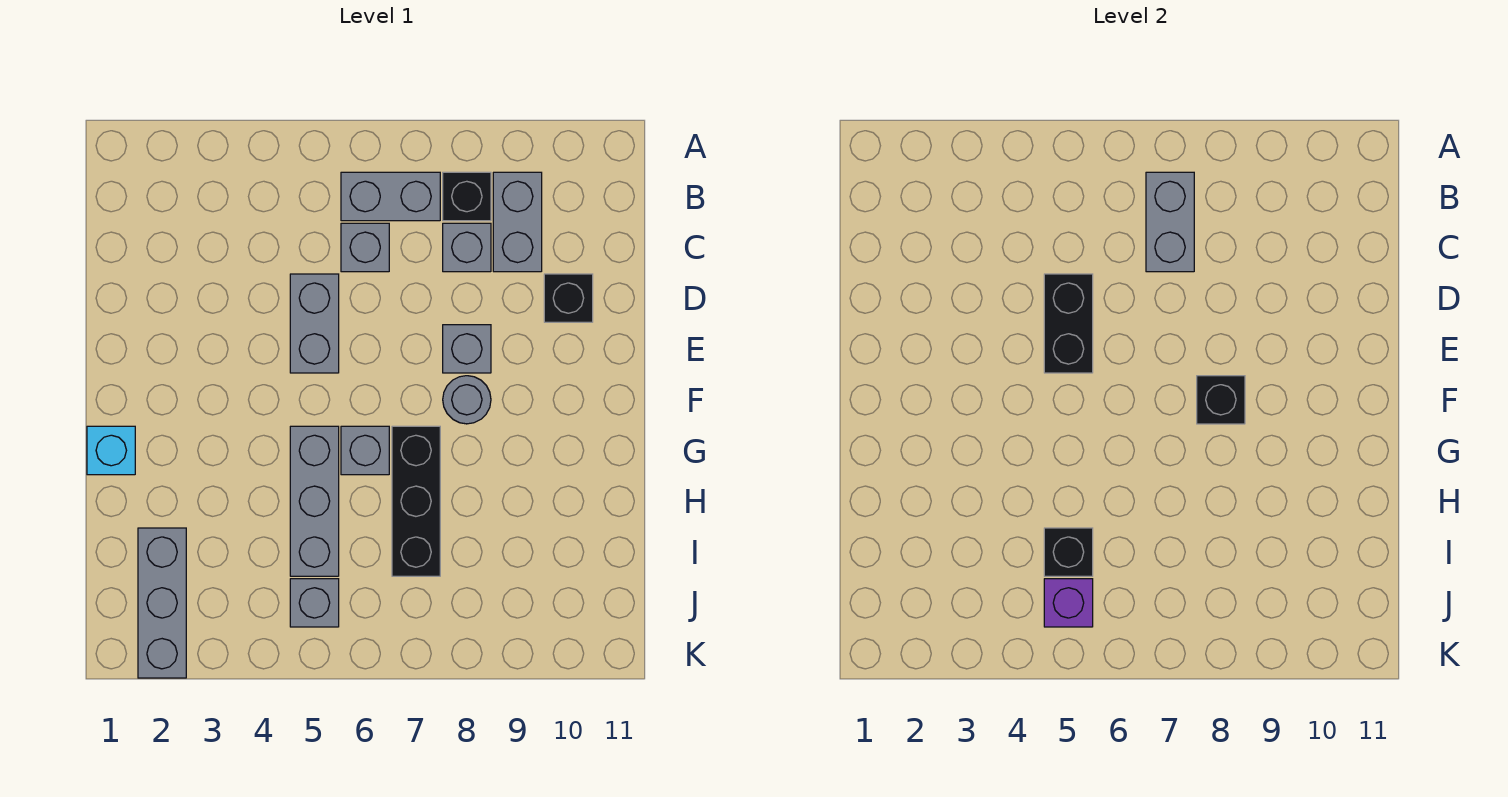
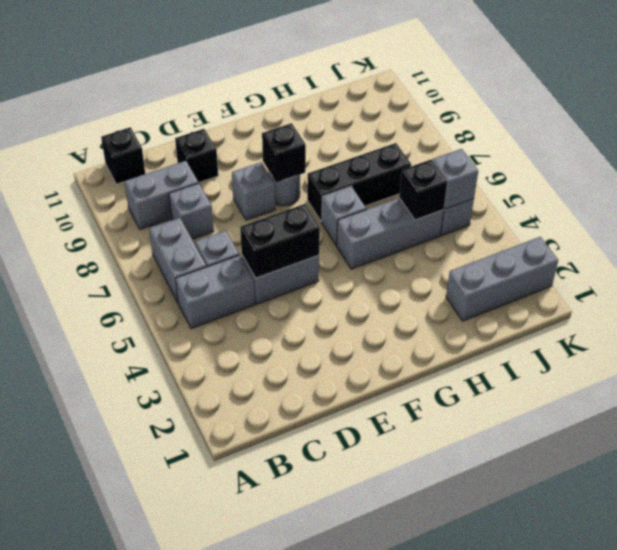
grey brick B7:C7 level 2 -> grey brick B5:C5 level 1
black brick B8 level 1 -> black brick B11 level 1
cyan brick G1 level 1 -> none
purple brick J5 level 2 -> grey brick J5 level 2

